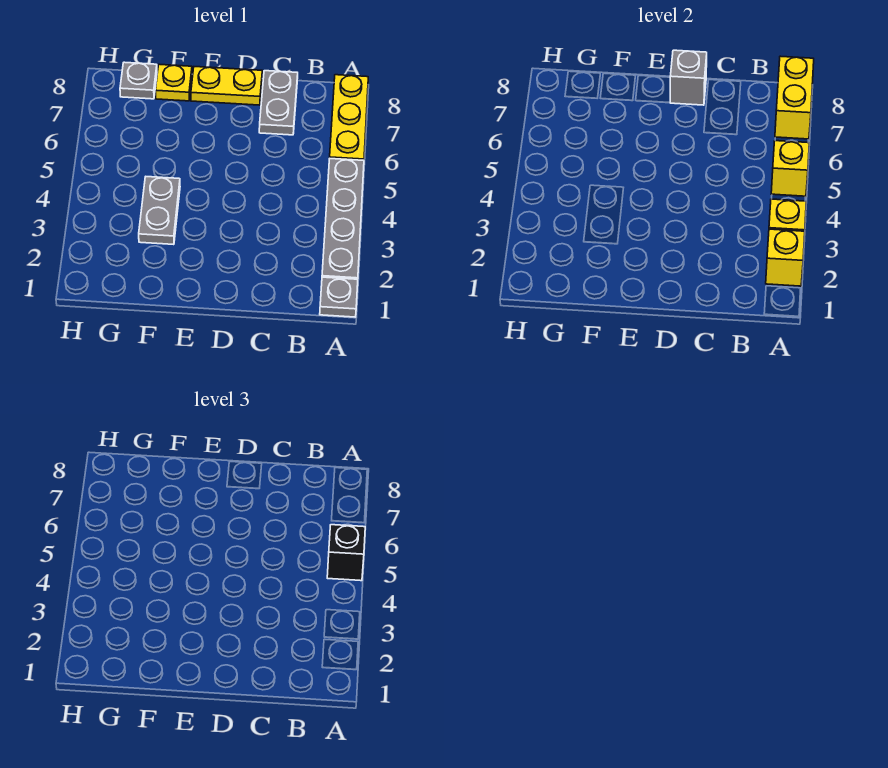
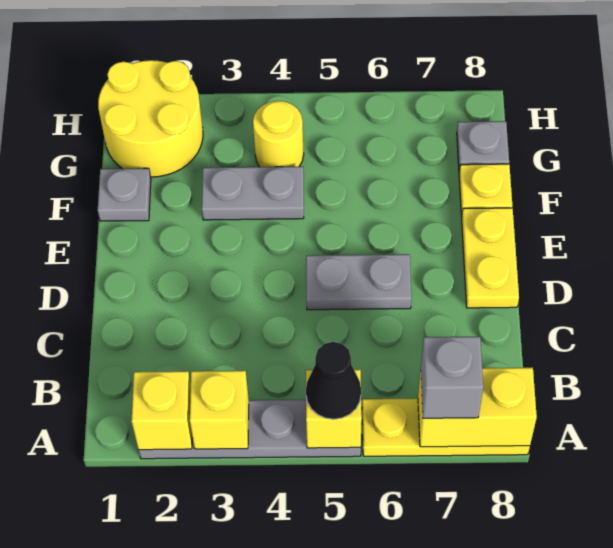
grey plate A1 level 1 -> grey plate F1 level 1
black brick A5 level 3 -> black cone A5 level 3
grey plate C7:C8 level 1 -> grey plate D5:D6 level 1
grey brick D8 level 2 -> grey brick A7 level 3
none -> yellow round brick G1:H2 level 1
none -> yellow round brick G4 level 1

